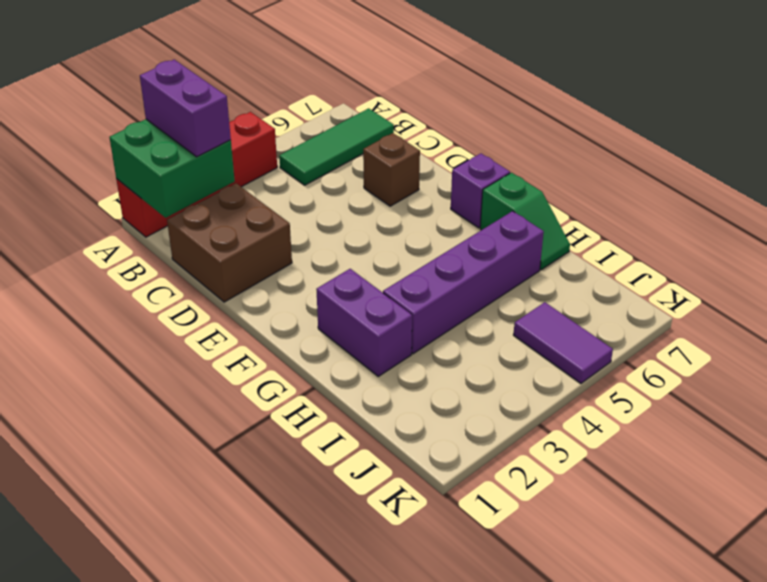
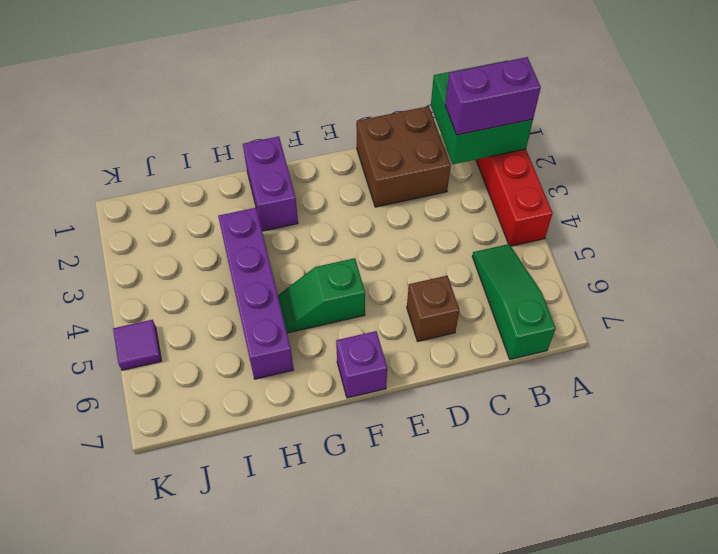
green tile B5:B7 level 1 -> green slope B5:B7 level 1 top 7
purple brick G2:H2 level 1 -> purple brick G1:G2 level 1
green slope G7:H7 level 1 top G -> green slope F5:G5 level 1 top F
purple tile J5:K5 level 1 -> purple tile K5 level 1

